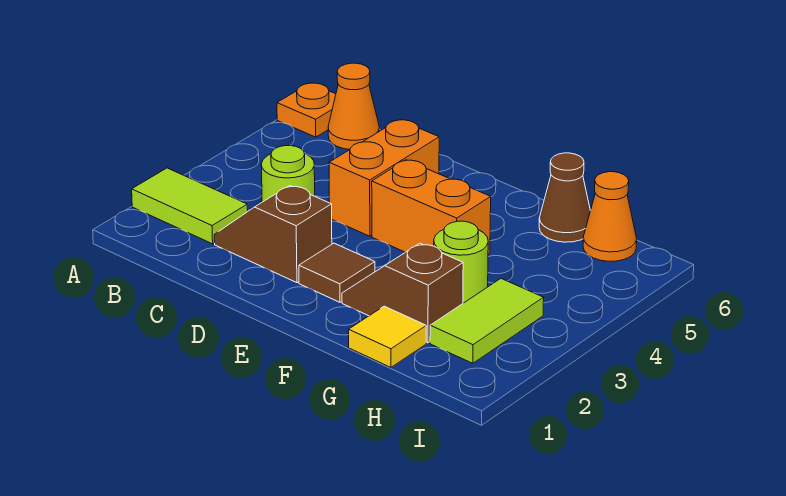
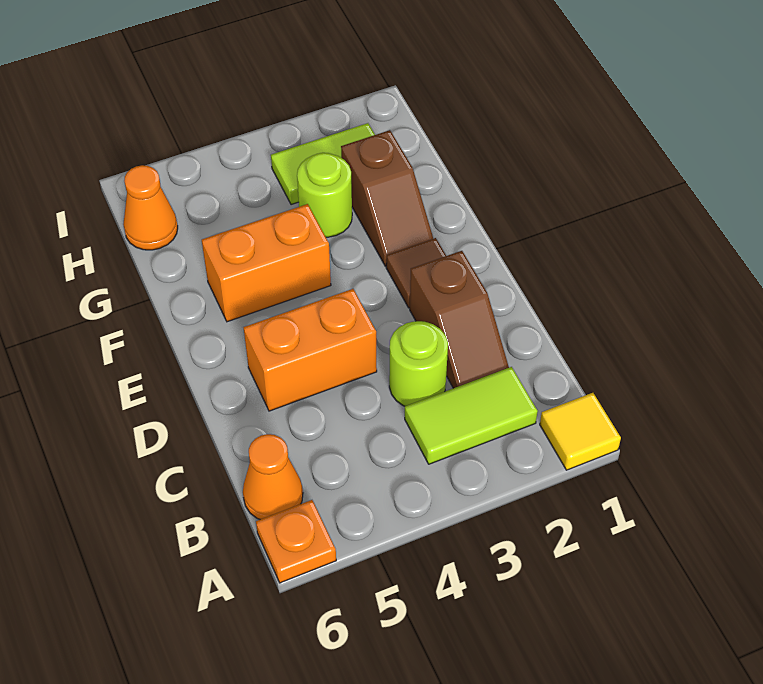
lime tile A2:B2 level 1 -> lime tile B2:B3 level 1
orange brick E4:F4 level 1 -> orange brick F4:F5 level 1
yellow tile G1 level 1 -> yellow tile A1 level 1
brown cone G6 level 1 -> none

